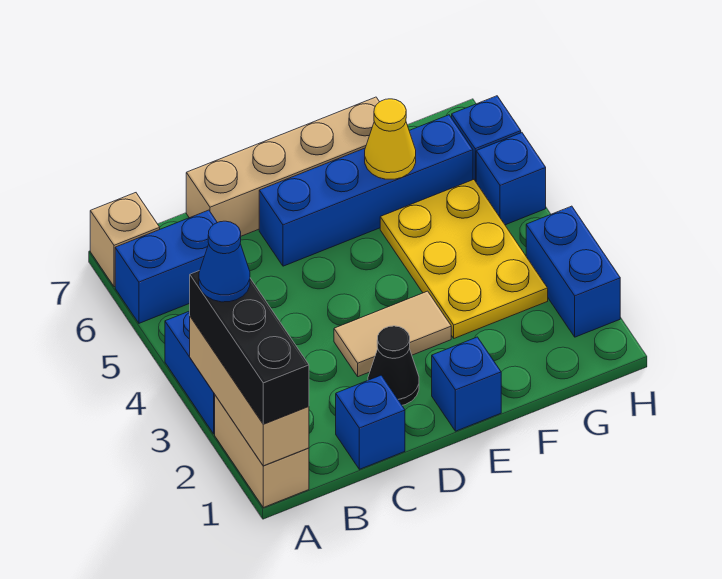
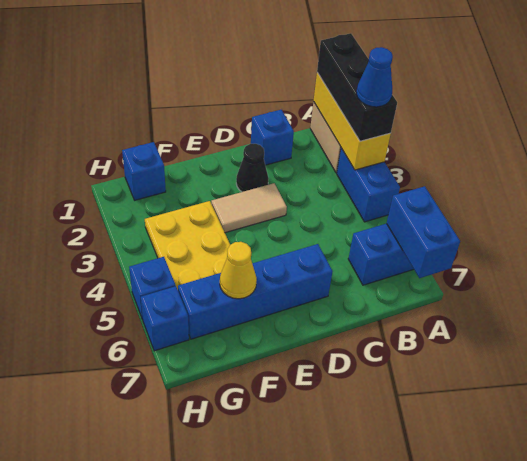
tan brick A1:A3 level 2 -> yellow brick A1:A3 level 2
tan brick A7 level 1 -> none
tan brick C7:F7 level 1 -> none
blue brick E1 level 1 -> blue brick G1 level 1
blue brick H2:H3 level 1 -> blue brick A6:A7 level 2

